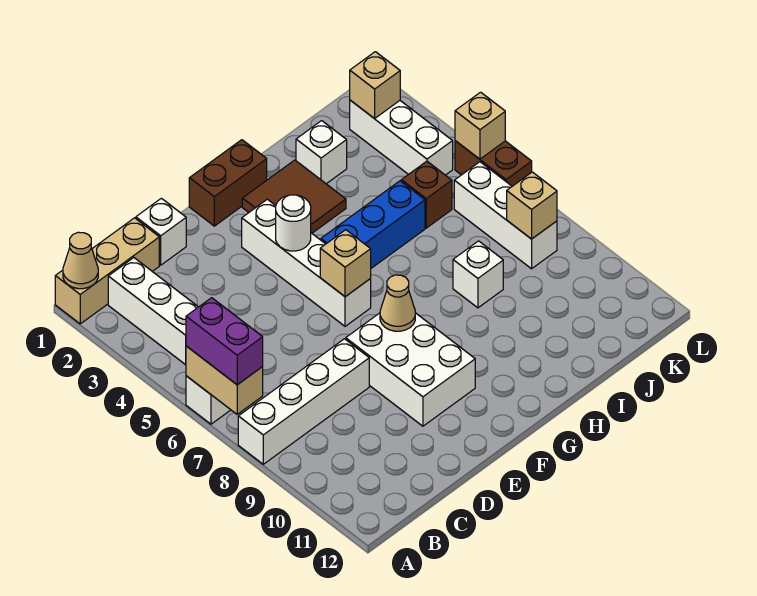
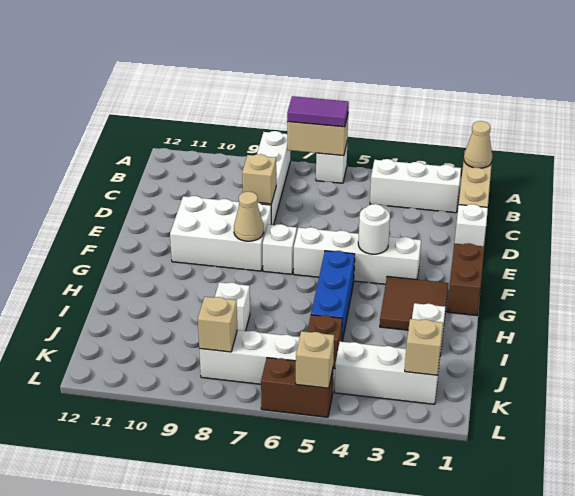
purple brick A6:A7 level 3 -> purple tile A6:A7 level 3
tan brick F6 level 2 -> tan brick D8 level 2
none -> white brick F7 level 1

